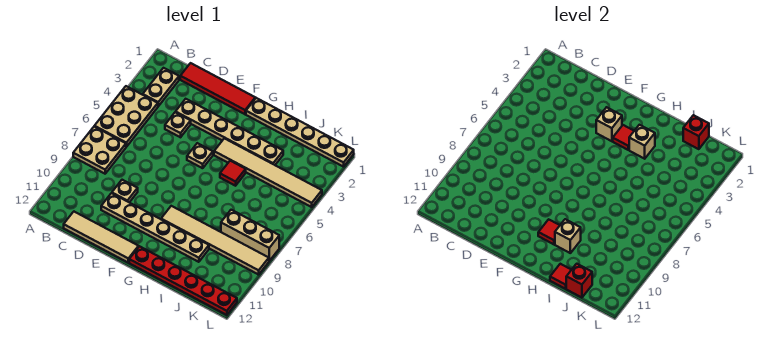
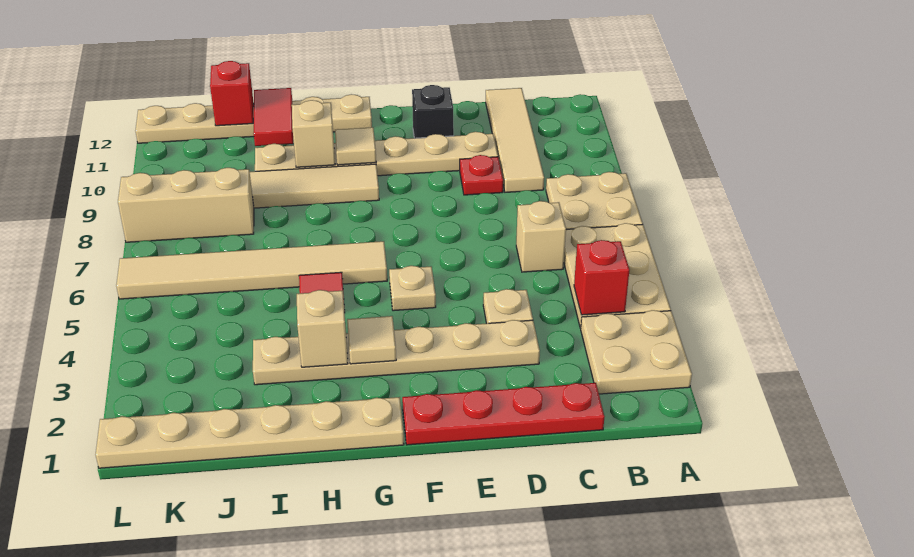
tan plate B2:B3 level 1 -> tan plate A2:B3 level 1
red tile C1:F1 level 1 -> red plate C1:F1 level 1
tan tile C12:F12 level 1 -> tan tile C9:C12 level 1
tan plate D9 level 1 -> red plate D9 level 1
none -> black brick E11 level 1
tan brick F3 level 2 -> tan brick C6 level 1
red tile G3 level 2 -> tan tile G3 level 2
tan tile G4:L4 level 1 -> tan tile G6:L6 level 1
red tile G10 level 2 -> tan tile G10 level 2
red plate G12:L12 level 1 -> tan plate G12:L12 level 1
red tile I12 level 2 -> red tile I11:I12 level 2
red brick J1 level 2 -> red brick B4 level 2

